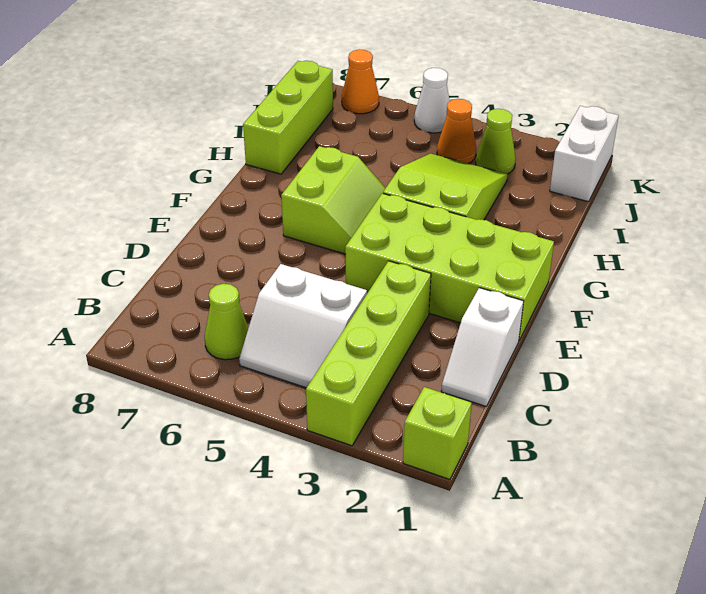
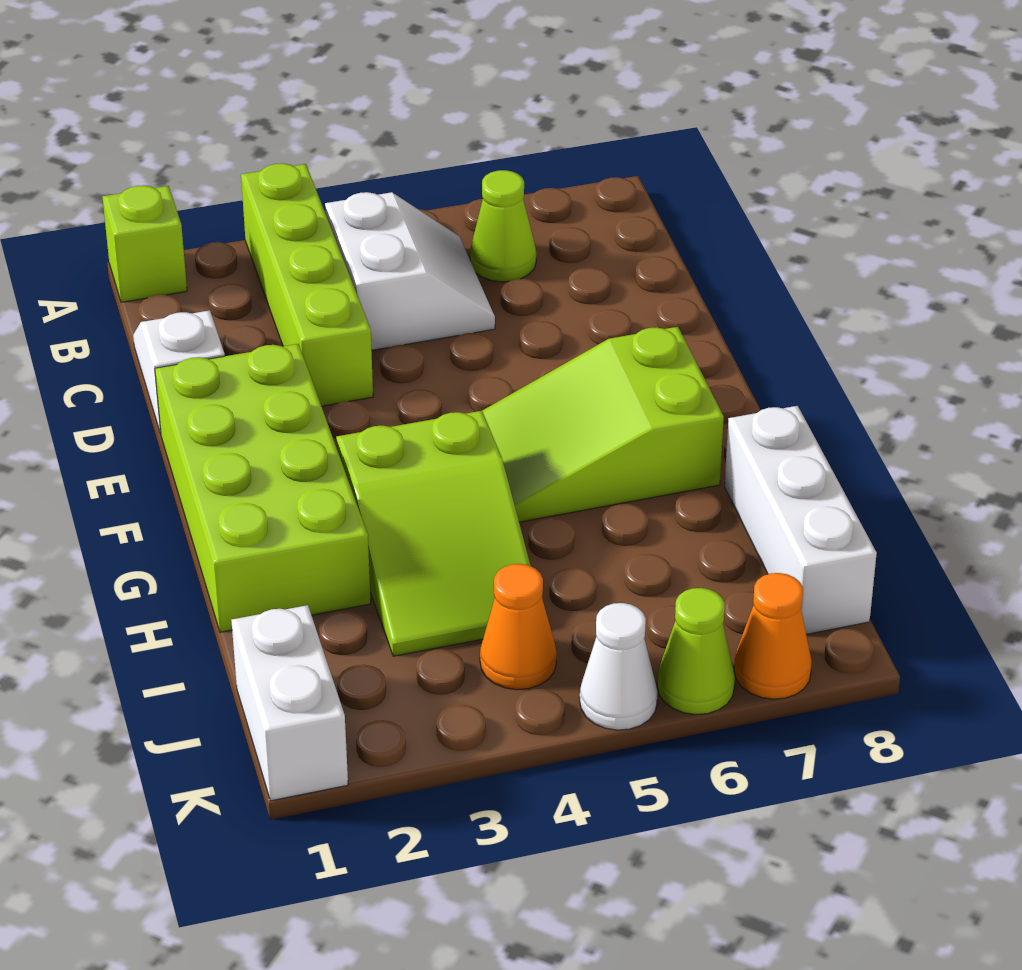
white slope B4:C5 level 1 top C -> white slope B4:C5 level 1 top 4
lime brick E1:F4 level 1 -> lime brick E1:H2 level 1
lime slope F5:G6 level 1 top 6 -> lime slope F5:G7 level 1 top 7
lime brick H8:J8 level 1 -> white brick H8:J8 level 1
lime cone J3 level 1 -> lime cone K6 level 1

